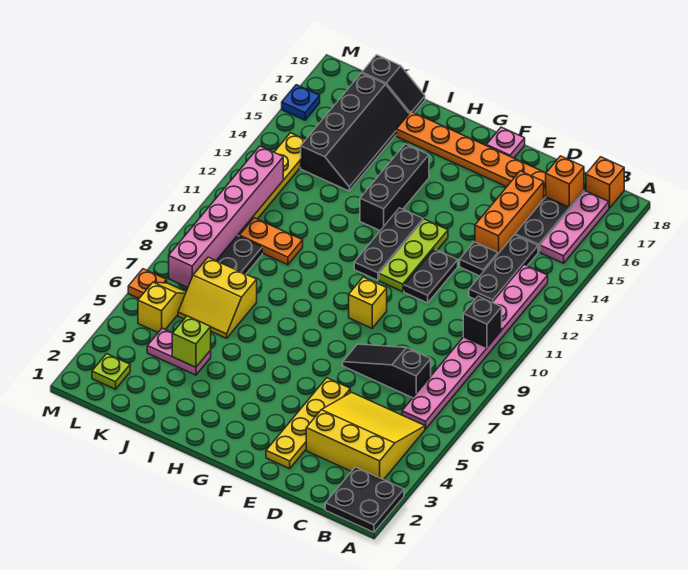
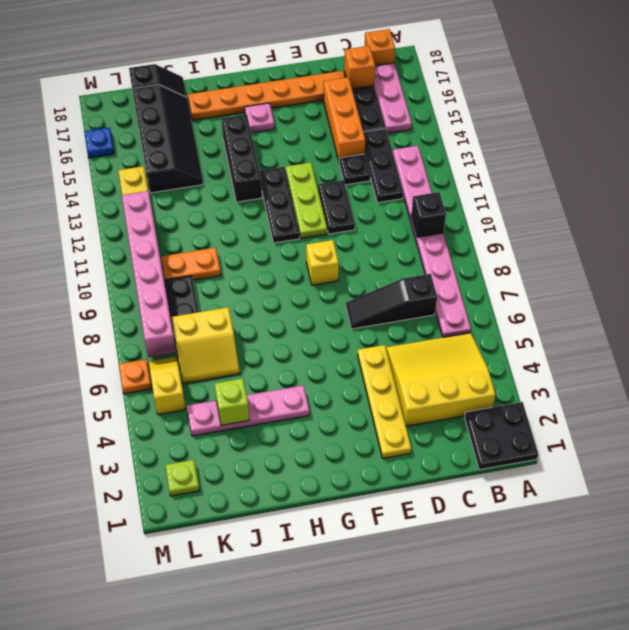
pink plate F18 level 1 -> pink plate G16 level 1
pink plate J4:K4 level 1 -> pink plate H4:K4 level 1

